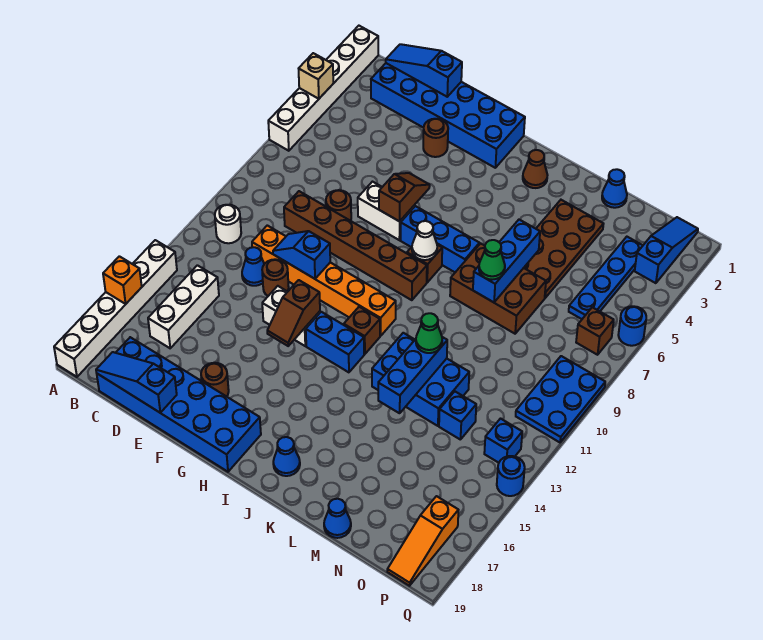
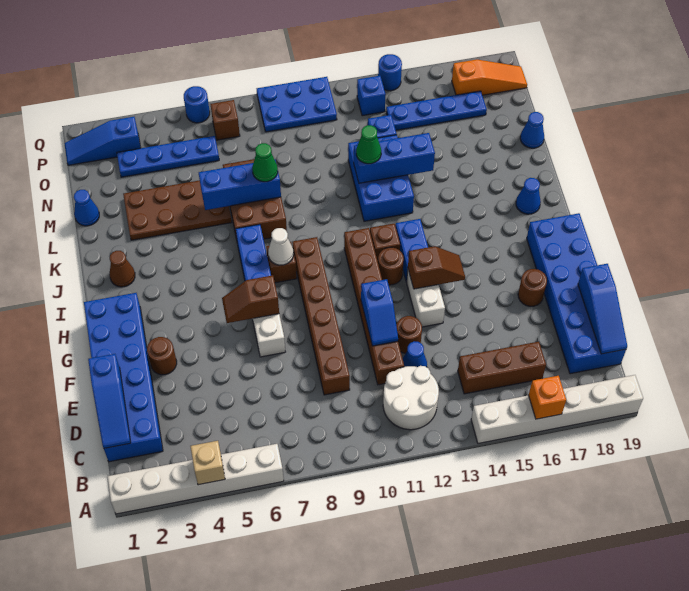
white round brick B11 level 1 -> white round brick B11:C12 level 1
white brick C14:C16 level 1 -> brown brick C14:C16 level 1
orange brick D11:I11 level 1 -> brown brick D11:I11 level 1
brown round brick E8 level 1 -> brown round brick H12 level 1
none -> blue plate O14:O17 level 1

